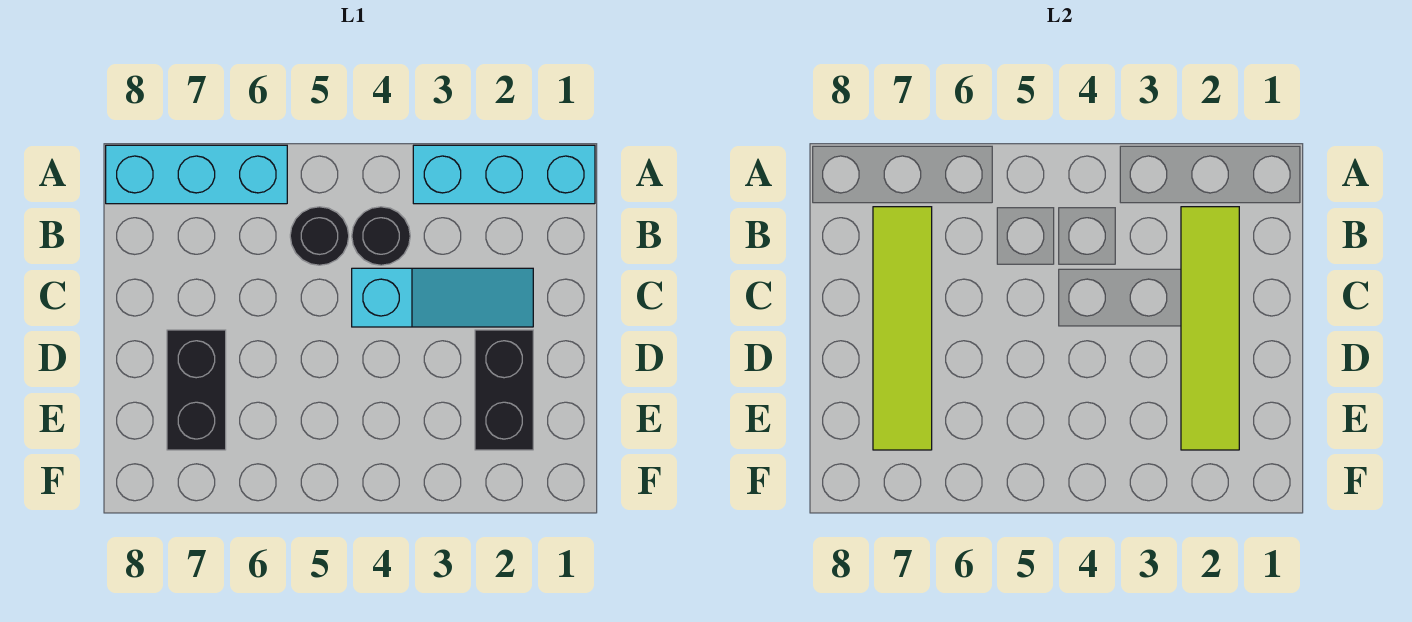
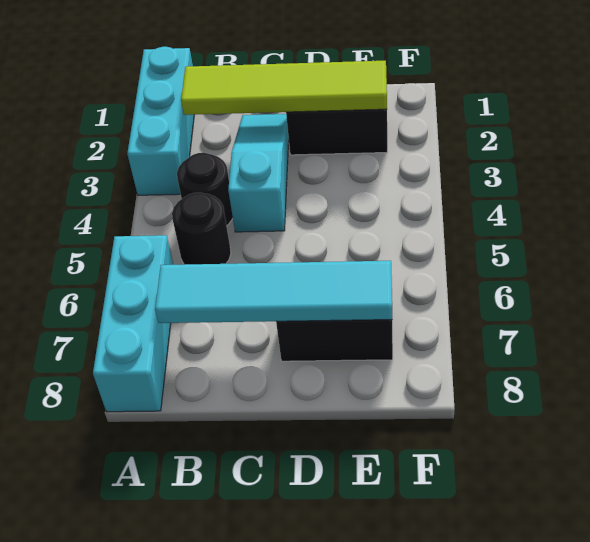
lime tile B7:E7 level 2 -> cyan tile B7:E7 level 2

